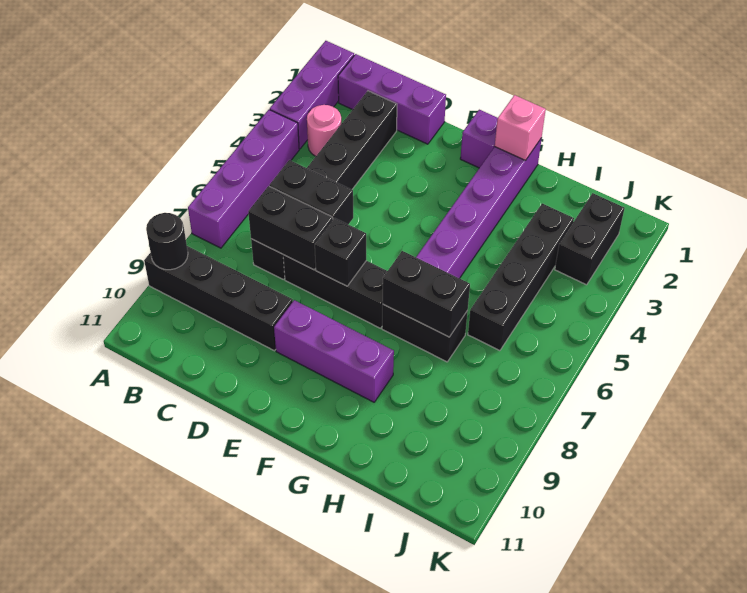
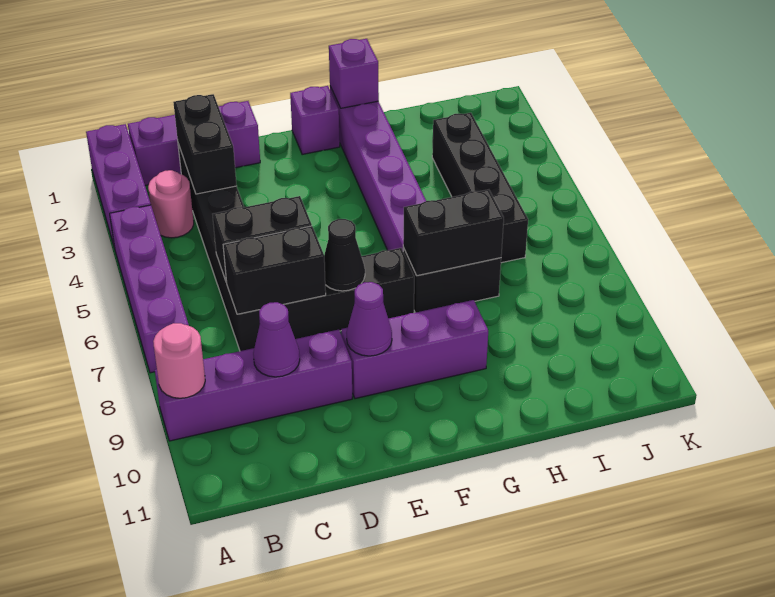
black brick A9:D9 level 1 -> purple brick A9:D9 level 1
black round brick A9 level 2 -> pink round brick A9 level 2
none -> purple cone C9 level 2
black brick E7 level 2 -> black cone E7 level 2
none -> purple cone E9 level 2
pink brick G1 level 2 -> purple brick G1 level 2
black brick J2:J3 level 1 -> black brick C2:C3 level 2

